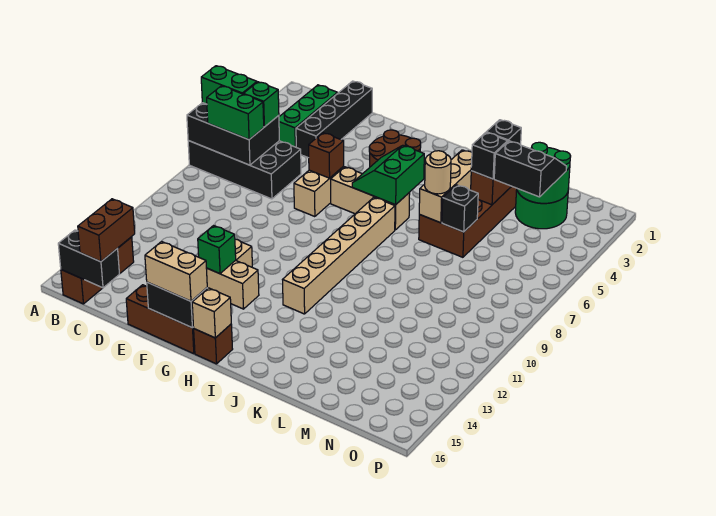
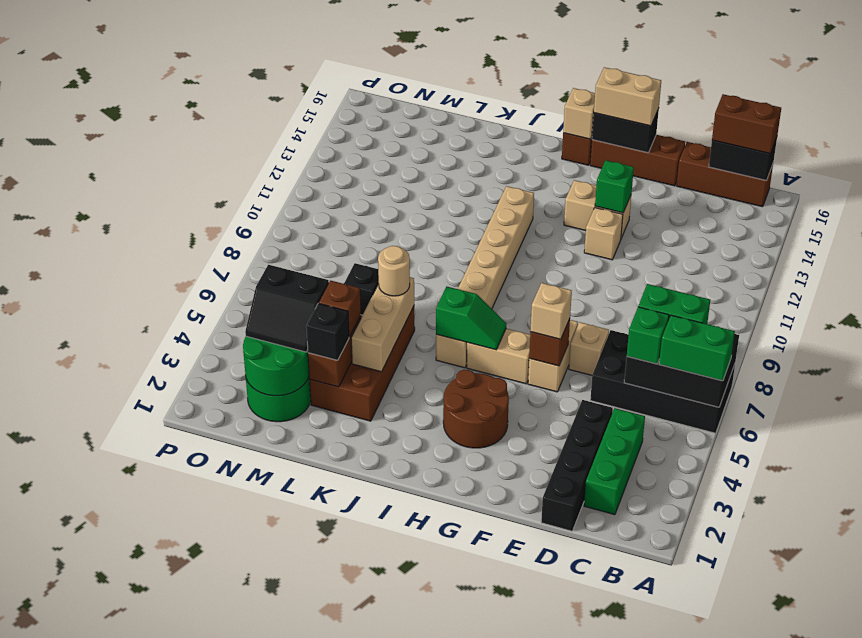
brown brick B14:B16 level 1 -> brown brick B16:D16 level 1
brown brick C15:C16 level 3 -> brown brick B16:C16 level 3
none -> tan brick E7 level 1
none -> tan brick F6 level 3
green slope H5:I6 level 2 top I -> green slope H6:I6 level 2 top I
black brick L4 level 3 -> brown brick L4 level 3

